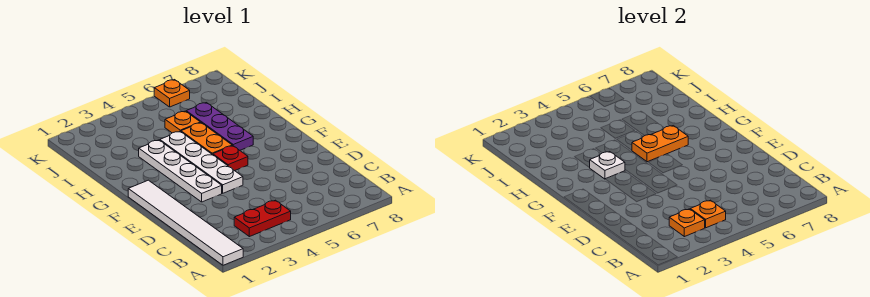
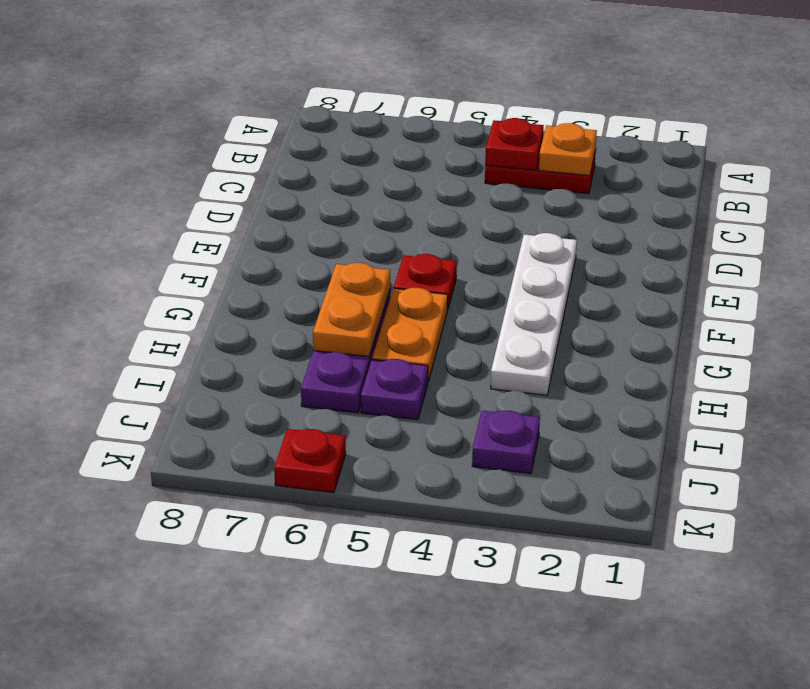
white tile A1:F1 level 1 -> none
orange plate B4 level 2 -> red plate B4 level 2
white plate E4:H4 level 1 -> none
white plate G3 level 2 -> none
orange plate G5:G6 level 2 -> orange plate G6:H6 level 2
orange plate I5 level 1 -> purple plate I5 level 1
none -> purple plate J3 level 1
orange plate K6 level 1 -> red plate K6 level 1

